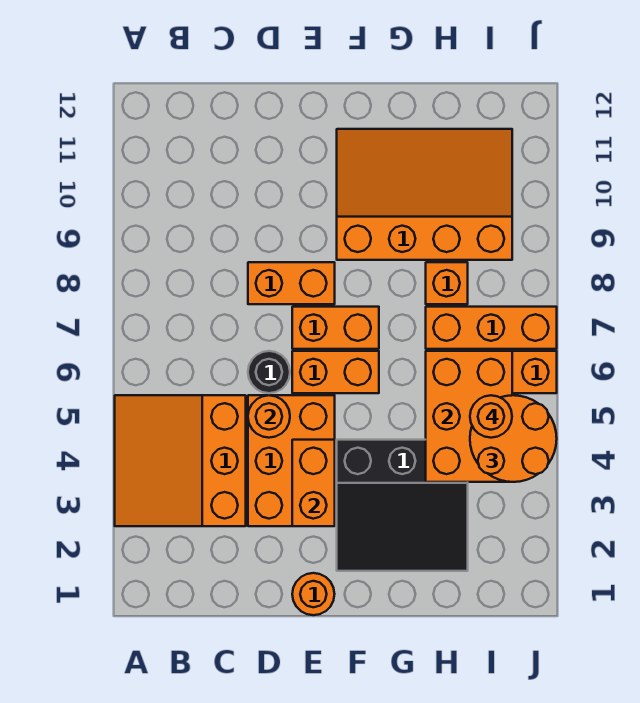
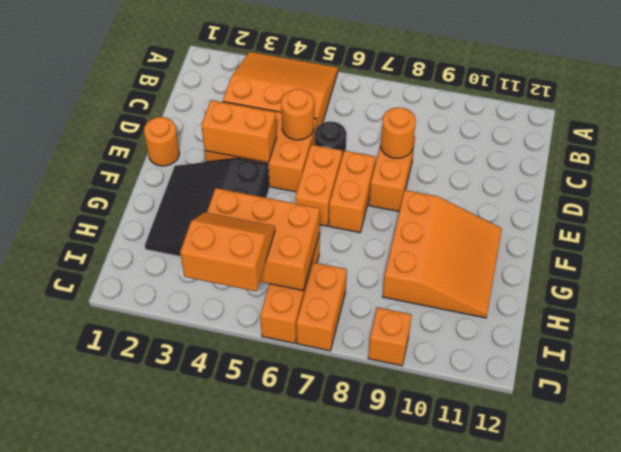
orange slope F9:I11 level 1 top 9 -> orange slope F9:H11 level 1 top 9
orange brick H7:J7 level 1 -> orange brick I7:J7 level 1
orange brick H8 level 1 -> orange brick J9 level 1
orange round brick I4:J5 level 3 -> orange slope I4:J5 level 3 top J
orange round brick I5 level 4 -> orange round brick D8 level 2

